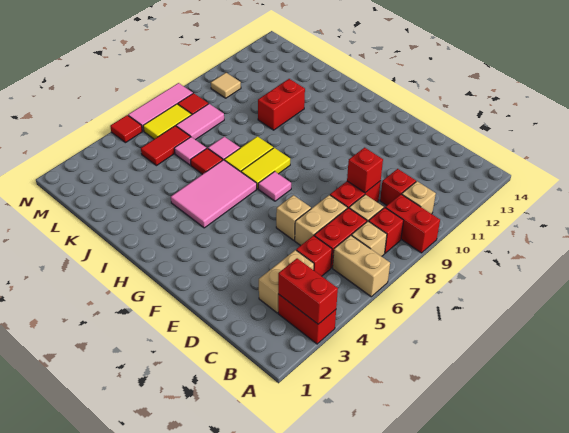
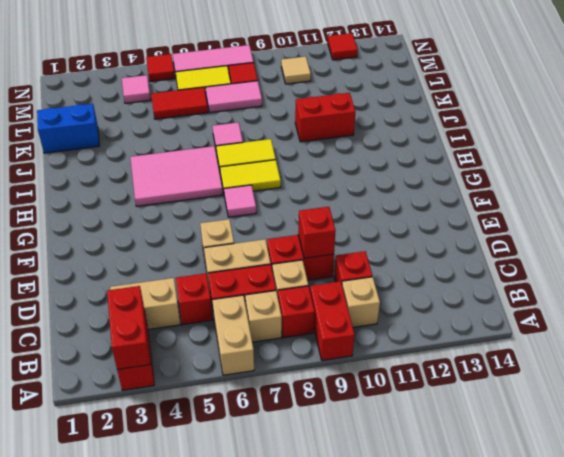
red tile J6 level 1 -> red tile N12 level 1
none -> blue brick K1:K2 level 1
pink tile K6 level 1 -> pink tile M4 level 1

